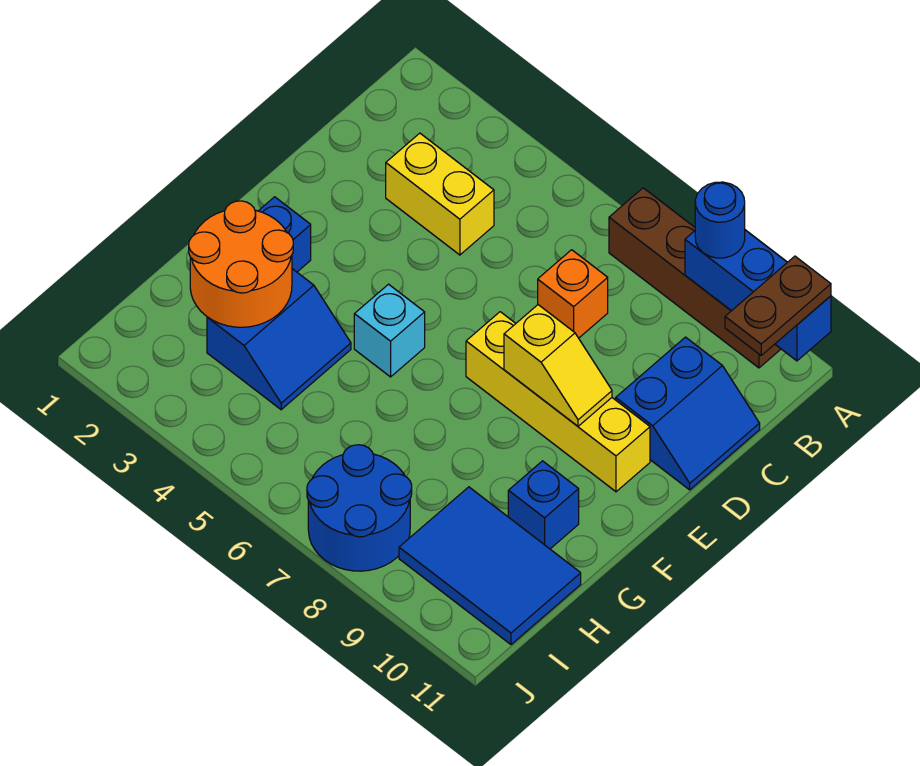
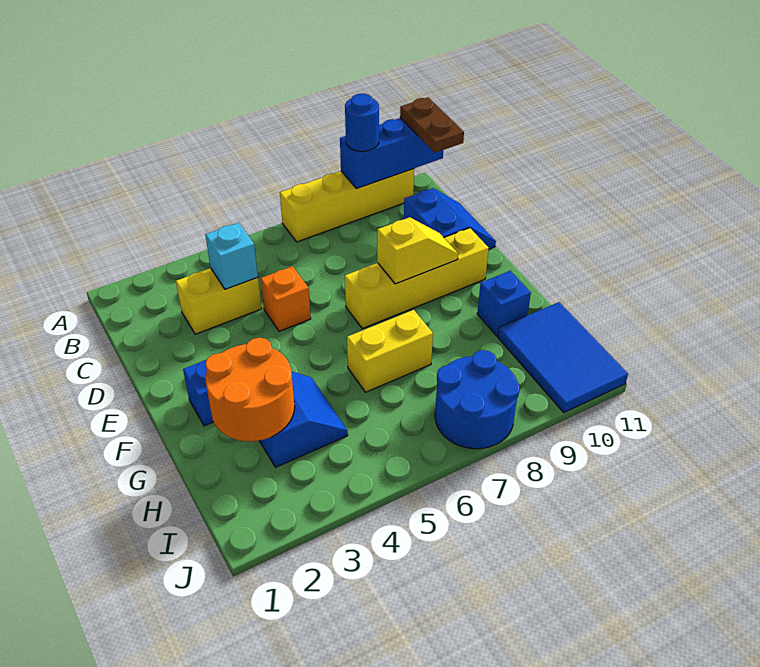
brown brick A7:A10 level 1 -> yellow brick A7:A10 level 1
orange brick C7 level 1 -> orange brick D5 level 1
cyan brick F5 level 1 -> cyan brick C4 level 2
none -> yellow brick G6:G7 level 1
blue tile H9:I11 level 1 -> blue tile H10:J11 level 1

